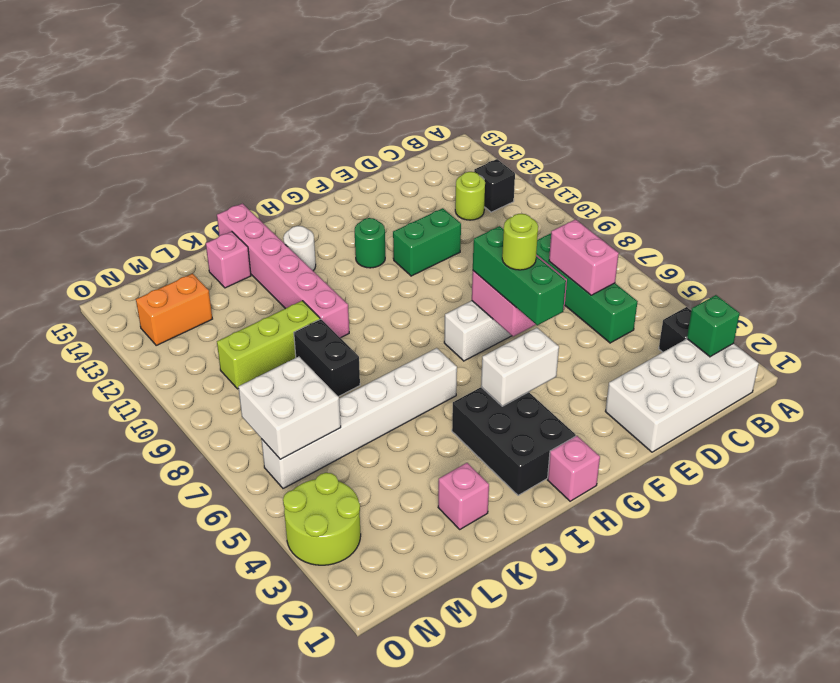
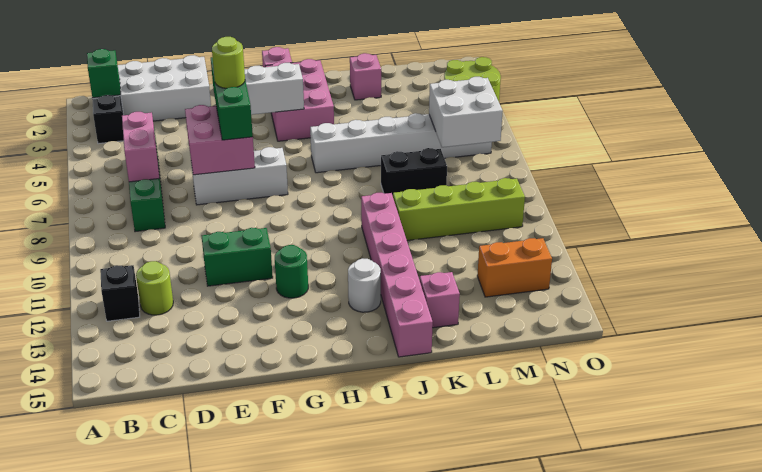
black brick H2:I4 level 1 -> pink brick H2:I4 level 1
black brick K8:K9 level 1 -> black brick K8:L8 level 1
lime brick K10:M10 level 1 -> lime brick K10:N10 level 1

